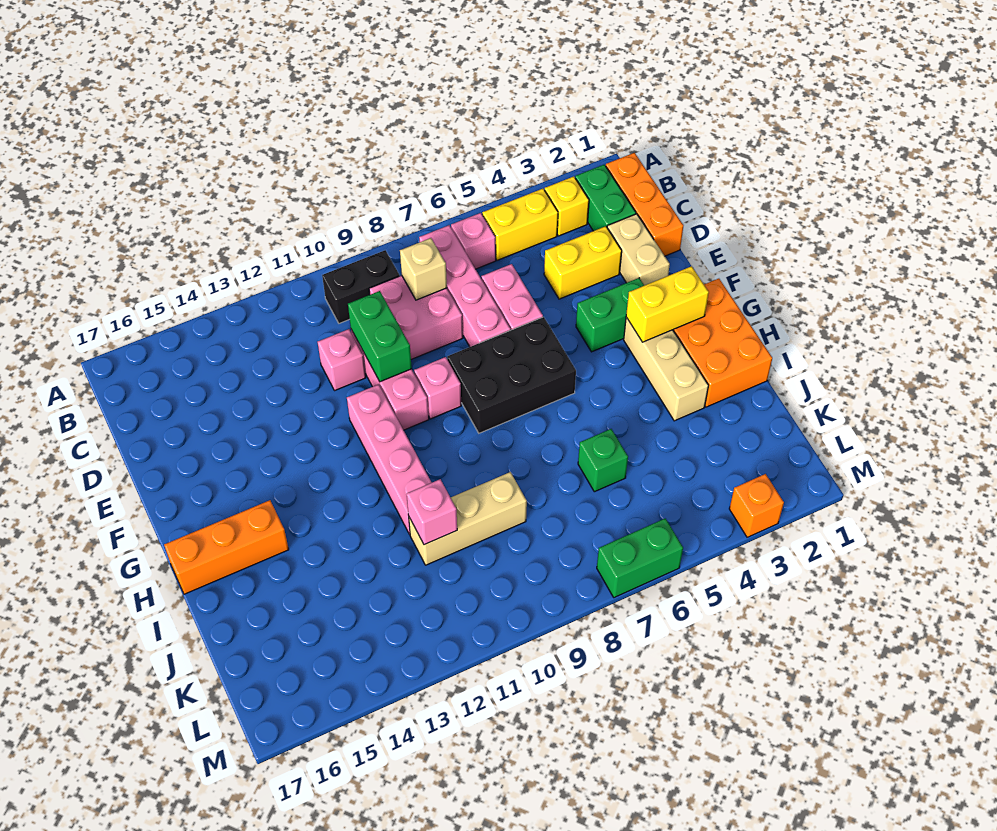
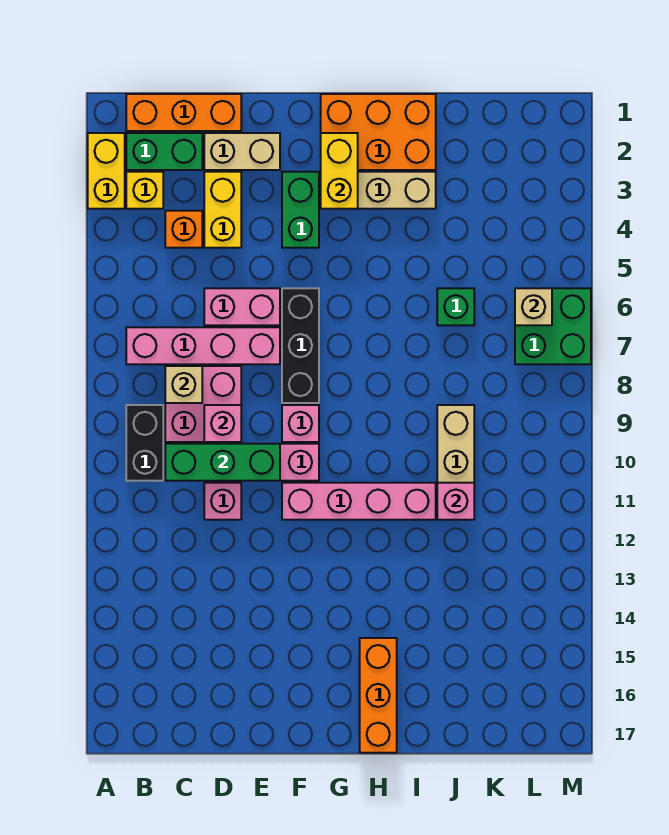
yellow brick B4:B5 level 1 -> yellow brick A2:A3 level 1
pink brick B6 level 1 -> pink brick D9 level 2
green brick D10:E10 level 2 -> green brick C10:E10 level 2
black brick F6:G8 level 1 -> black brick F6:F8 level 1
none -> tan brick L6 level 2
orange brick M3 level 1 -> orange brick C4 level 1
green brick M6:M7 level 1 -> green brick L6:M7 level 1

